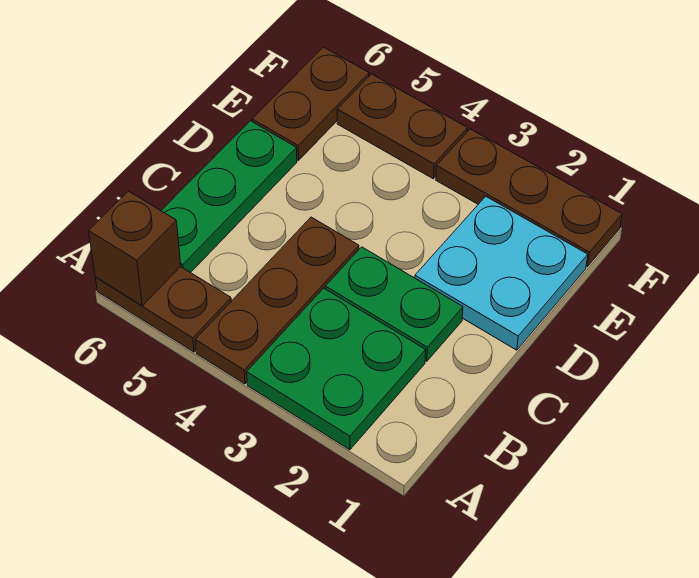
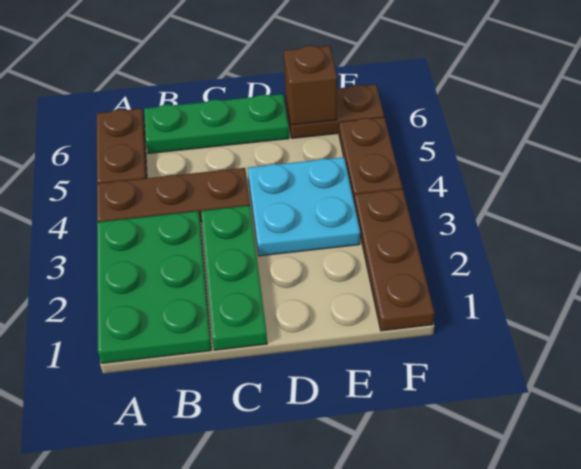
green plate A2:B3 level 1 -> green plate A1:B3 level 1
brown brick A6 level 2 -> brown brick E6 level 2
green plate C2:C3 level 1 -> green plate C1:C3 level 1
cyan plate D1:E2 level 1 -> cyan plate D3:E4 level 1

